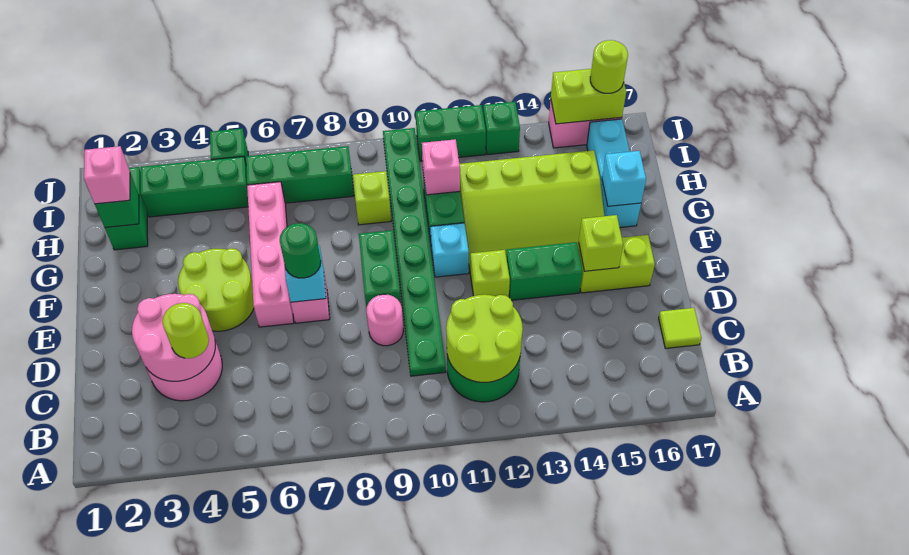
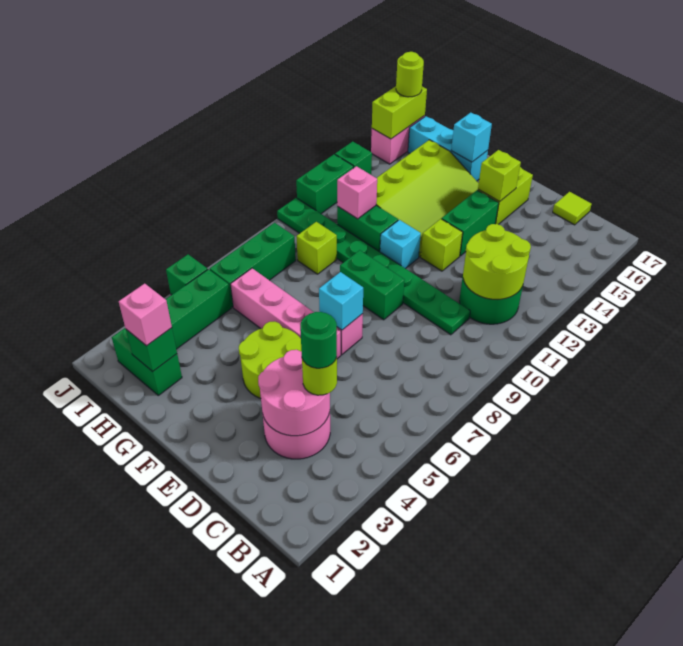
pink round brick D9 level 1 -> none
green round brick E7 level 3 -> green round brick C4 level 4

